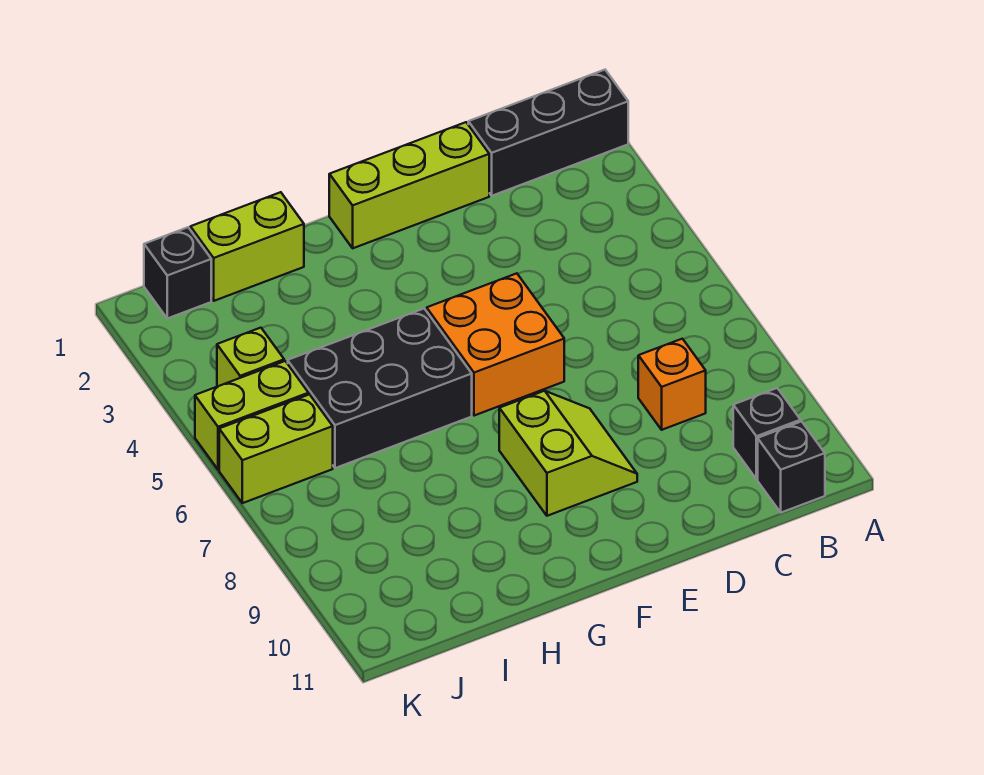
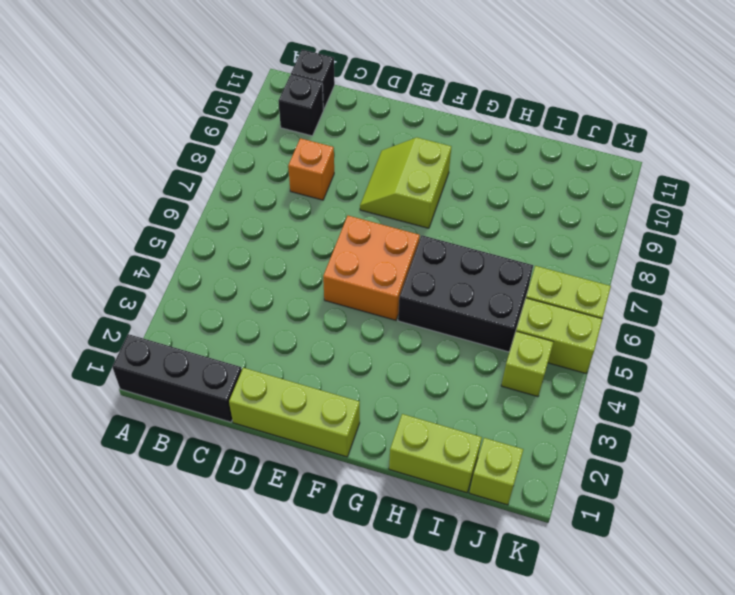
black brick J1 level 1 -> lime brick J1 level 1

